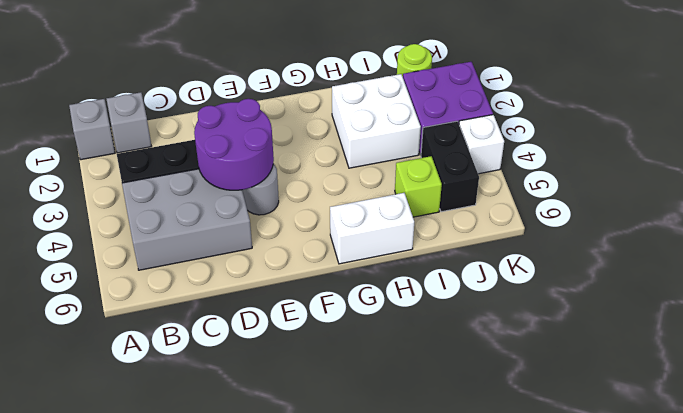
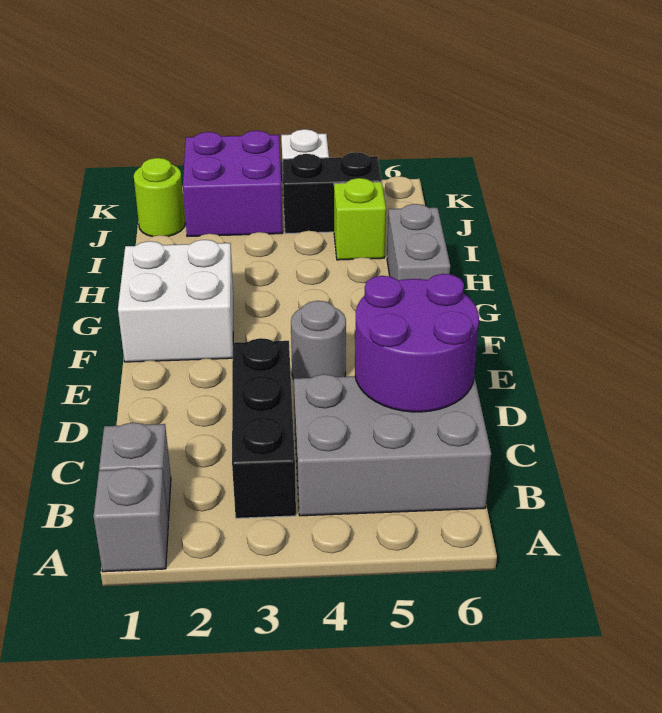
grey brick B4:D5 level 1 -> grey brick B4:C6 level 1
purple round brick D3:E4 level 2 -> purple round brick C5:D6 level 2
white brick G6:H6 level 1 -> grey brick G6:H6 level 1
white brick H2:I3 level 1 -> white brick F1:G2 level 1

